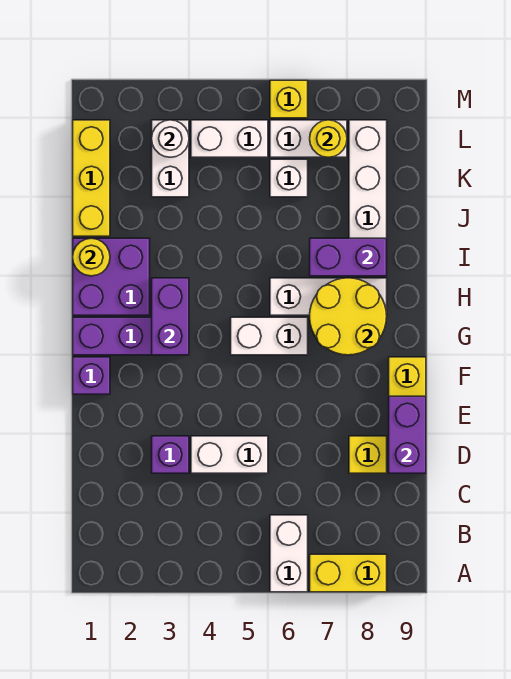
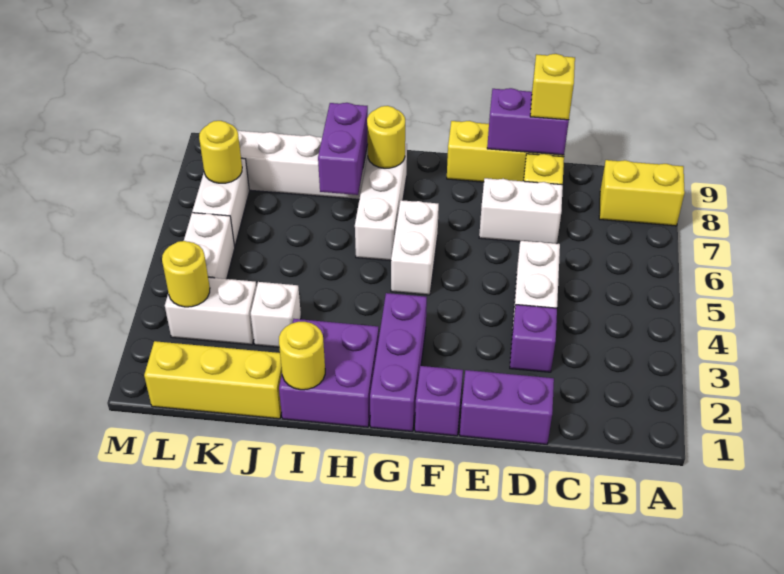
white brick A6:B6 level 1 -> white brick D7:E7 level 1
yellow brick A7:A8 level 1 -> yellow brick A8:B8 level 1
purple brick G3:H3 level 2 -> purple brick D1:E1 level 1
yellow round brick G7:H8 level 2 -> yellow round brick H8 level 2
white brick K6 level 1 -> white brick J3 level 1
white round brick L3 level 2 -> yellow round brick L3 level 2
yellow brick M6 level 1 -> yellow brick D9 level 3

